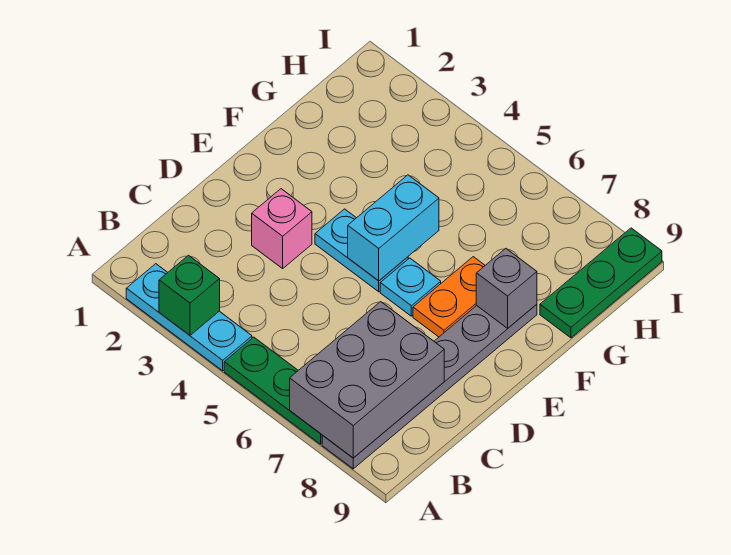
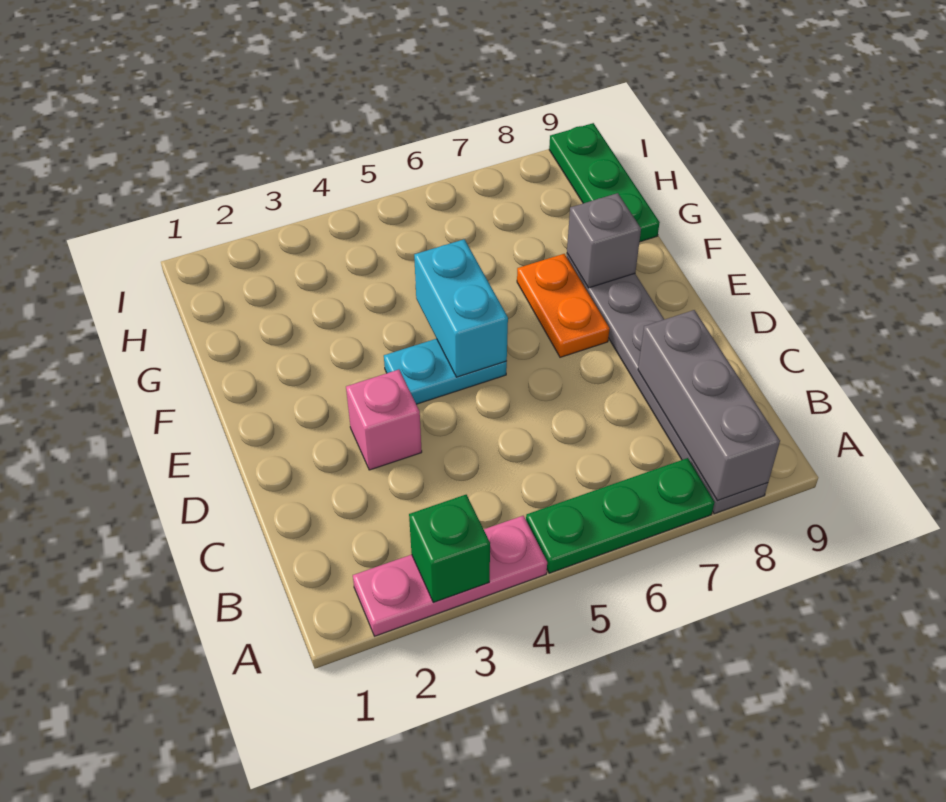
cyan plate A2:A4 level 1 -> pink plate A2:A4 level 1
grey brick A7:C8 level 2 -> grey brick A8:C8 level 2
cyan plate E6 level 1 -> none

